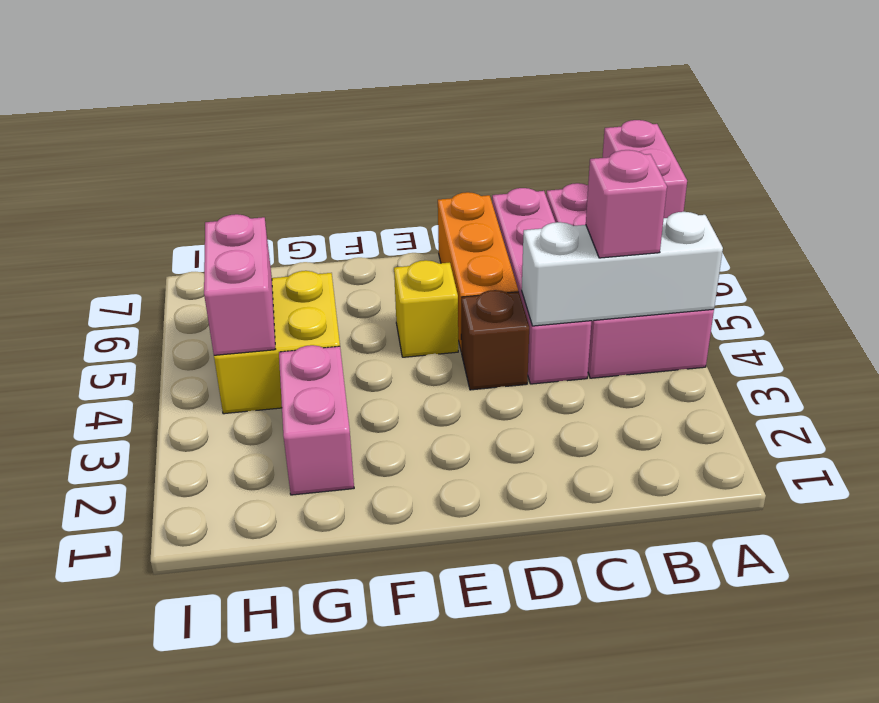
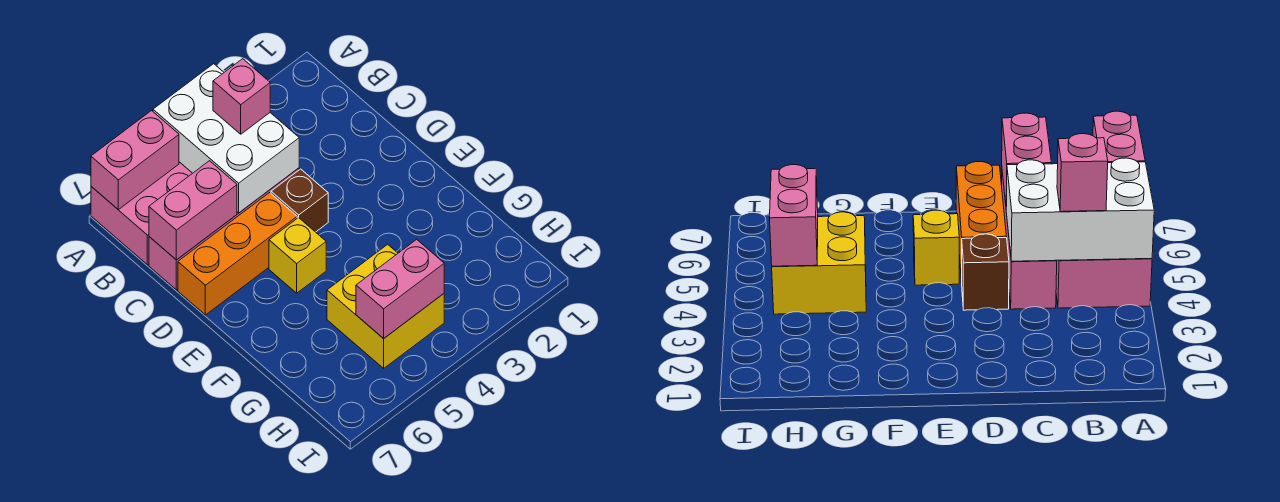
white brick A4:C4 level 2 -> white brick A4:C5 level 2
pink brick G2:G3 level 1 -> pink brick C6:C7 level 2

